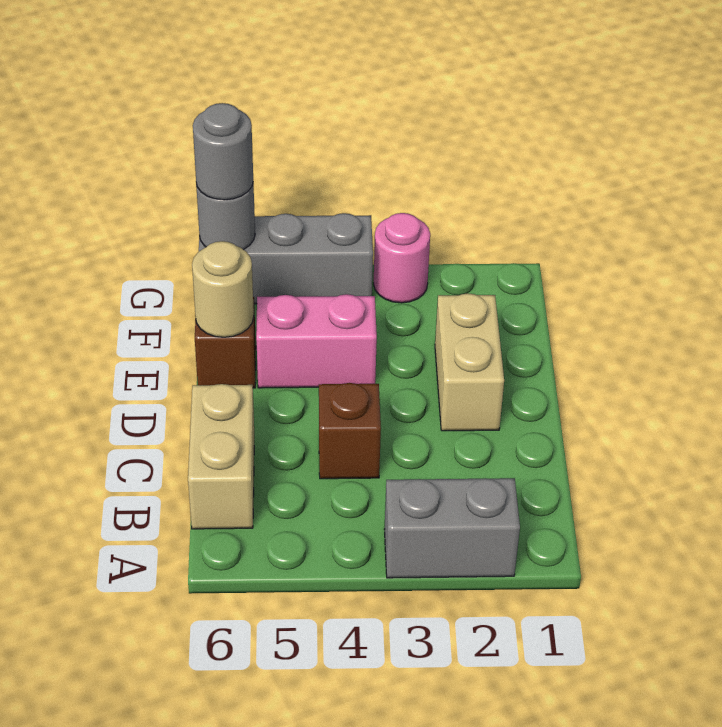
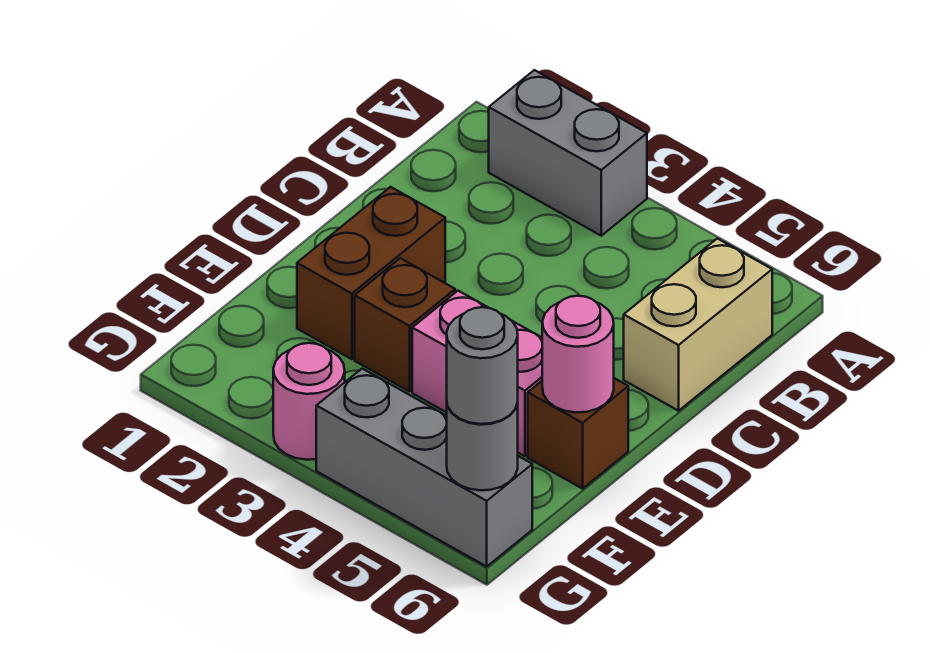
brown brick C4 level 1 -> brown brick E3 level 1
tan brick D2:E2 level 1 -> brown brick D2:E2 level 1
tan round brick E6 level 2 -> pink round brick E6 level 2

